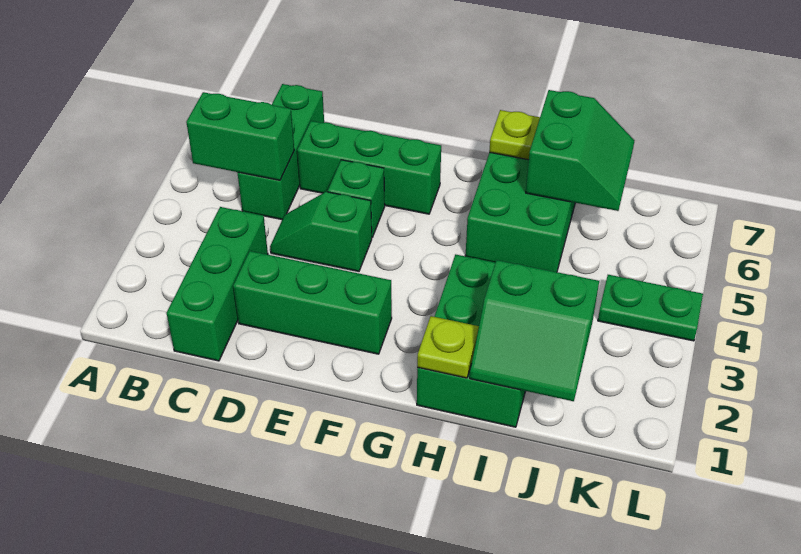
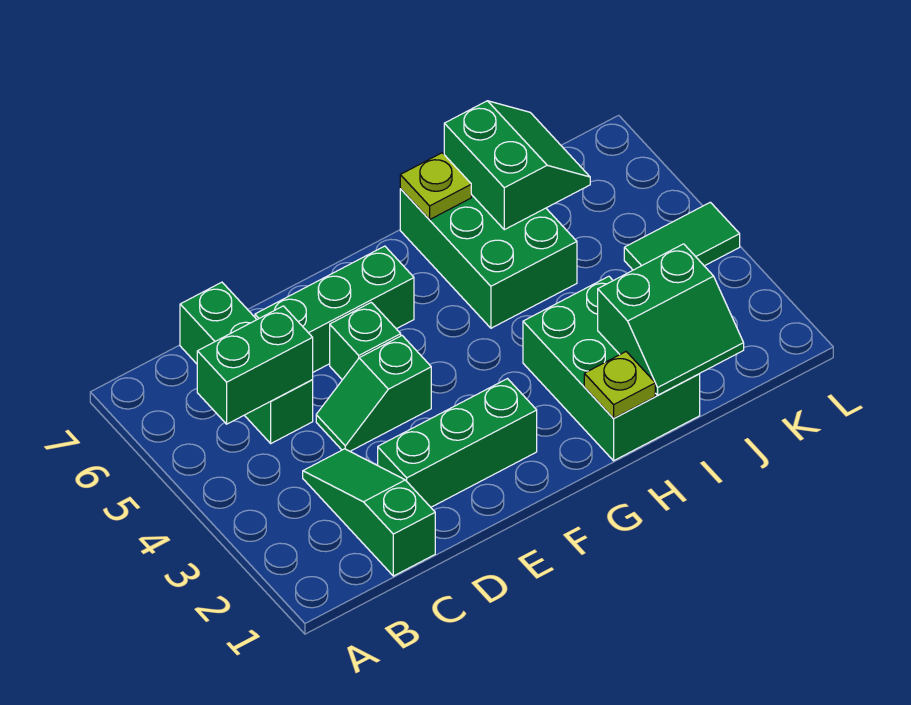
green brick C1:C3 level 1 -> green slope C1:C3 level 1 top 1
green plate K4:L4 level 1 -> green tile K4:L4 level 1

